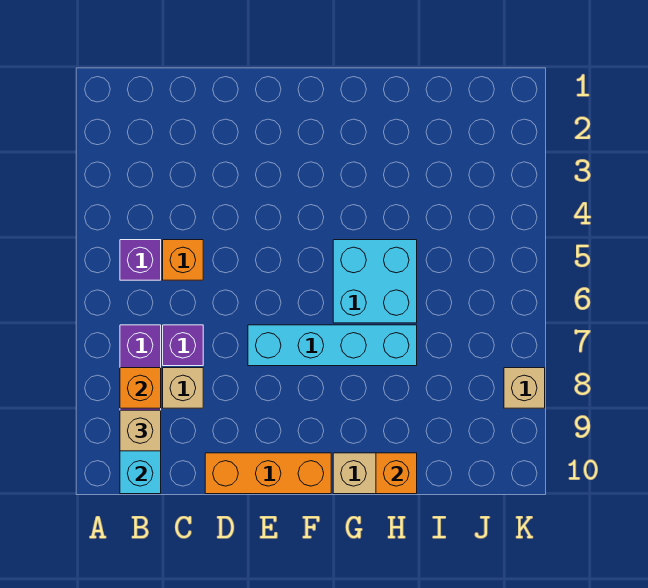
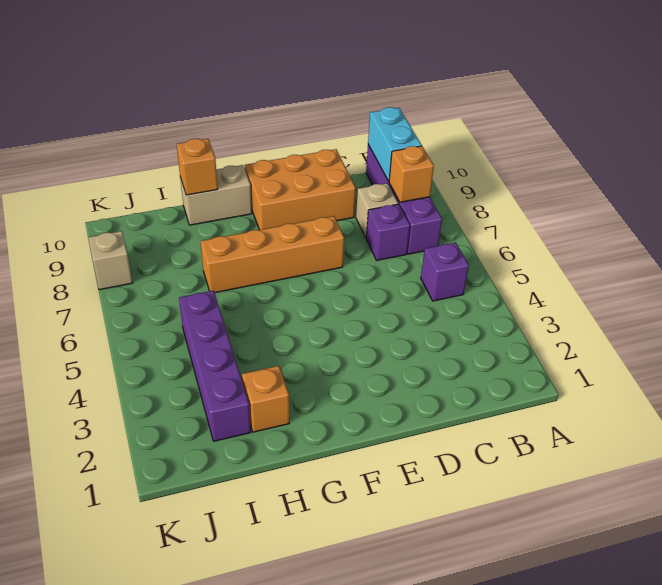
tan brick B9 level 3 -> none
orange brick C5 level 1 -> orange brick H2 level 1
orange brick D10:F10 level 1 -> orange brick D9:F10 level 1
cyan brick E7:H7 level 1 -> orange brick E7:H7 level 1
cyan brick G5:H6 level 1 -> none
none -> purple brick I2:I5 level 1

